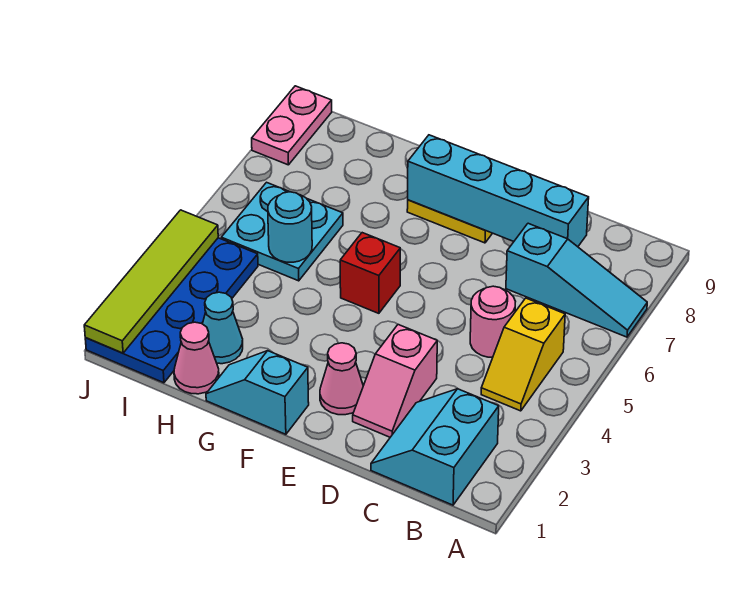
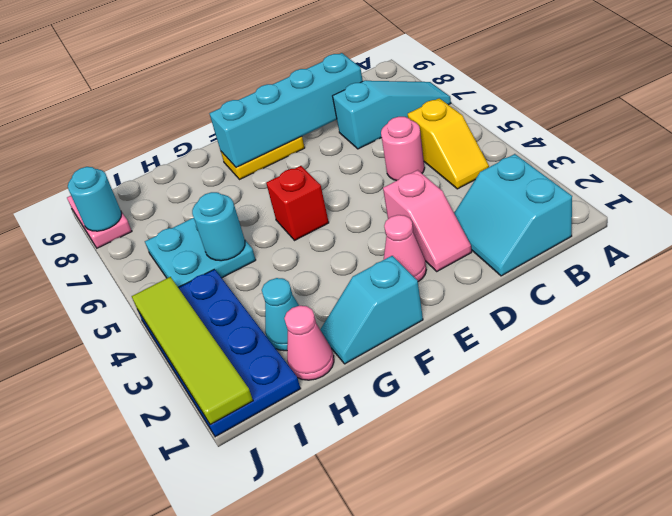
none -> cyan round brick J8 level 2

